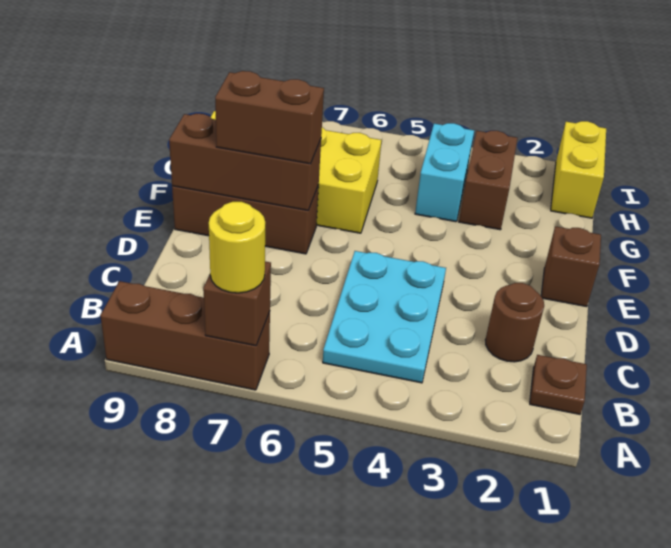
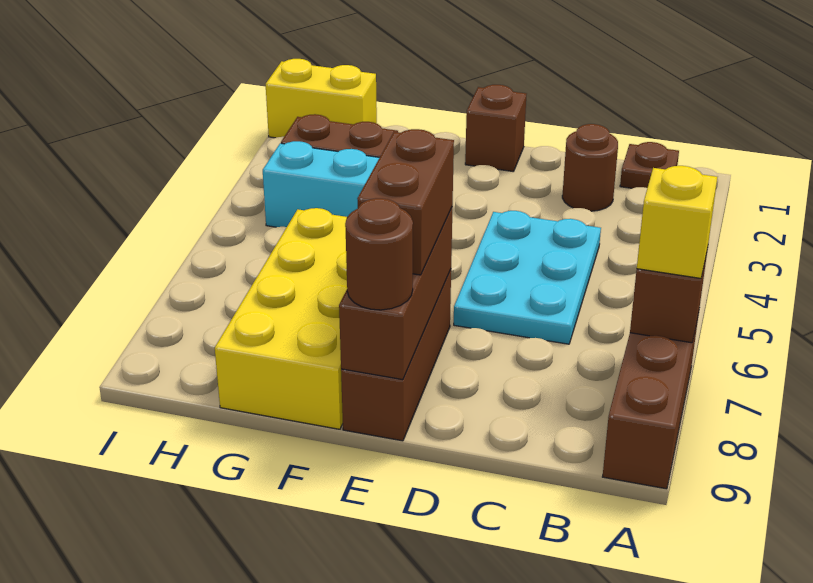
yellow round brick A7 level 3 -> yellow brick A7 level 3
cyan plate B4:D5 level 1 -> cyan plate C4:D6 level 1
none -> brown round brick E9 level 3

